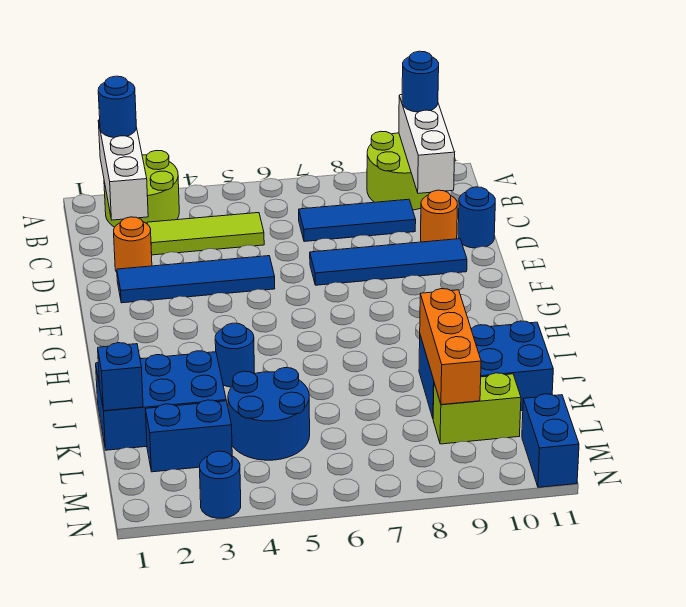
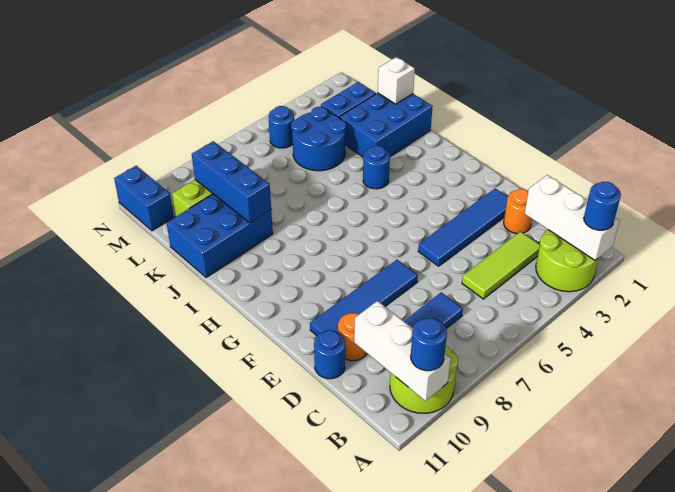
orange brick J9:L9 level 2 -> blue brick J9:L9 level 2
blue brick K1 level 2 -> white brick K1 level 2
blue round brick N3 level 1 -> blue round brick M5 level 1

